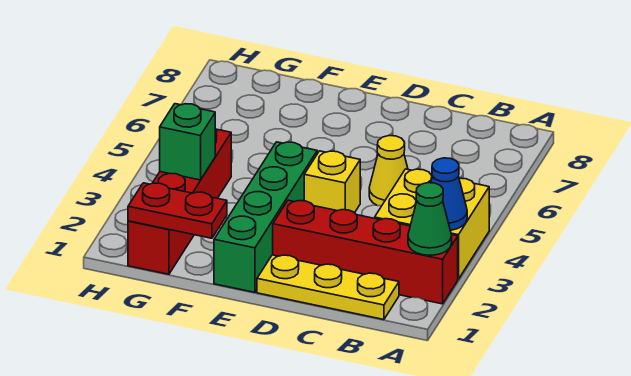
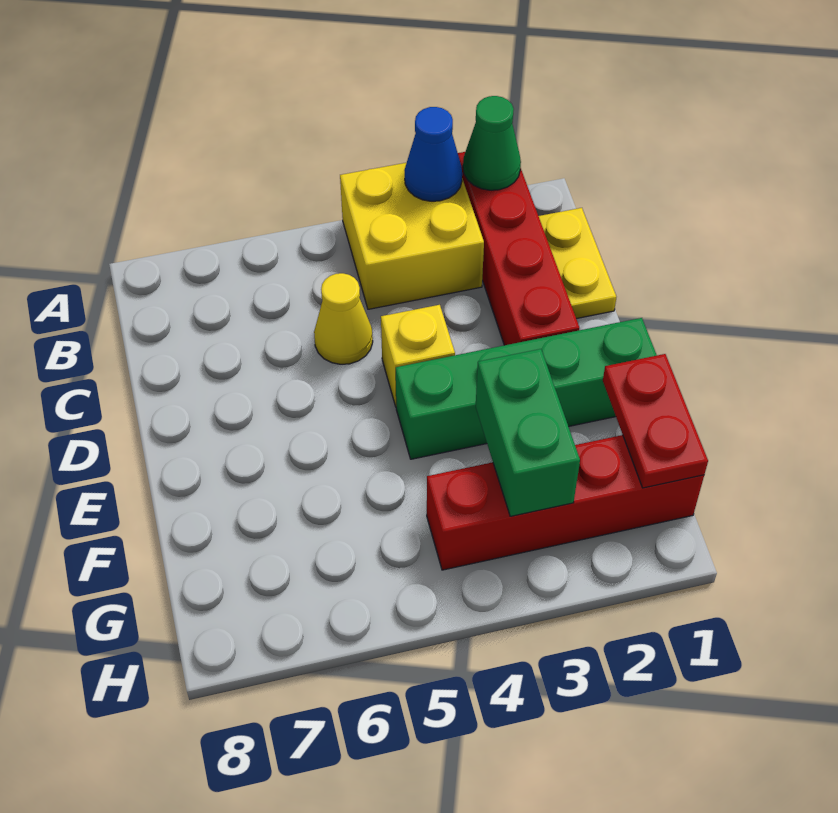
yellow plate B1:D1 level 1 -> yellow plate B1:C1 level 1
green brick G3 level 2 -> green brick F3:G3 level 2

